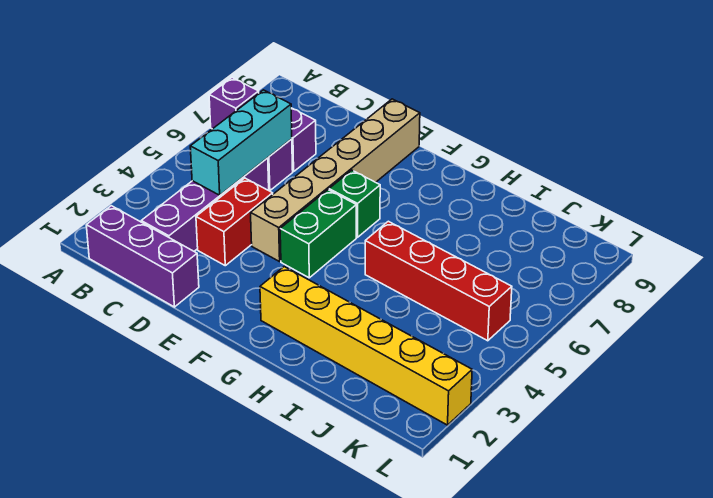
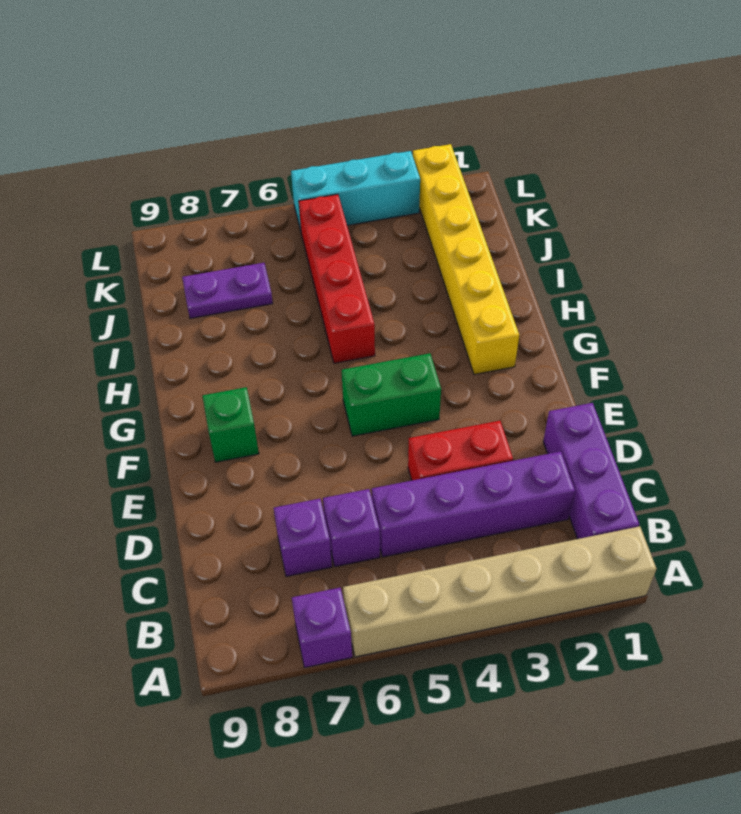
cyan brick C4:C6 level 2 -> cyan brick L3:L5 level 1
tan brick E4:E9 level 1 -> tan brick A1:A6 level 1
green brick F6 level 1 -> green brick F8 level 1
none -> purple plate J7:J8 level 1

